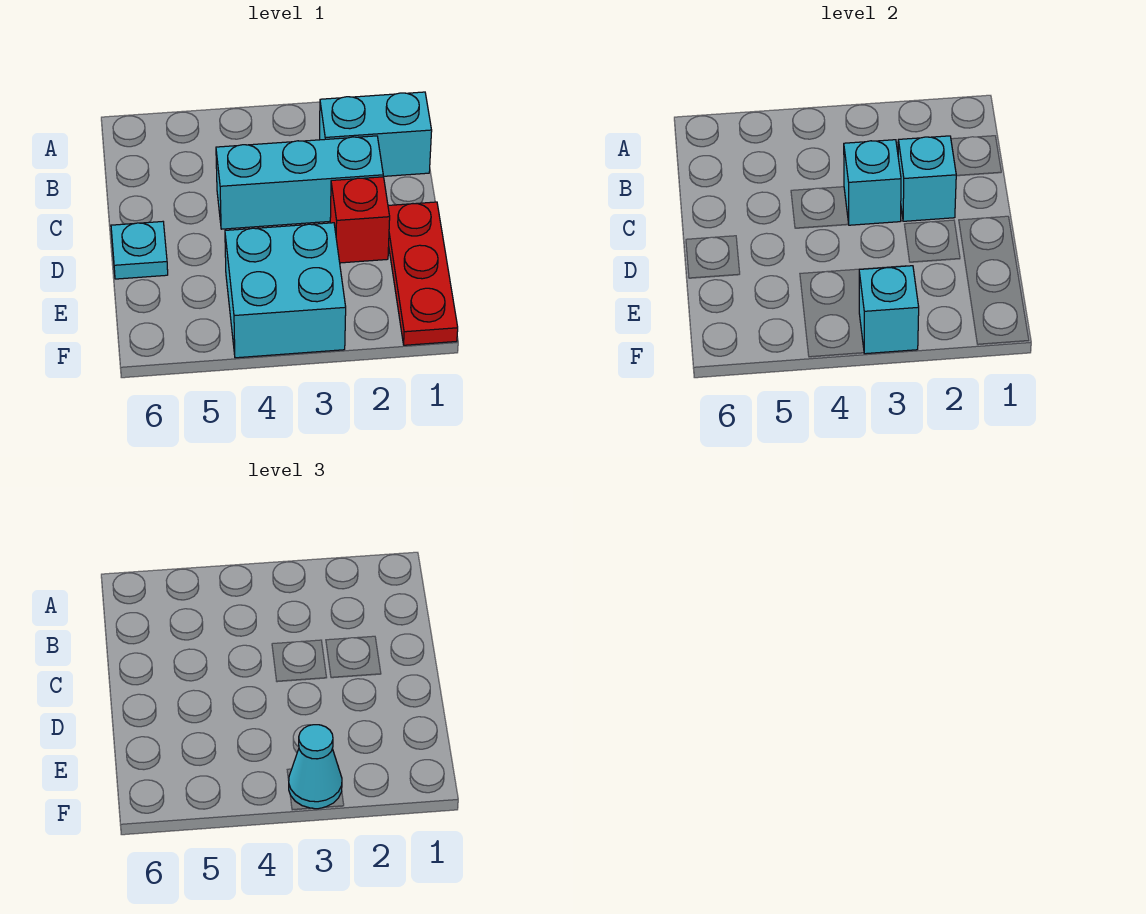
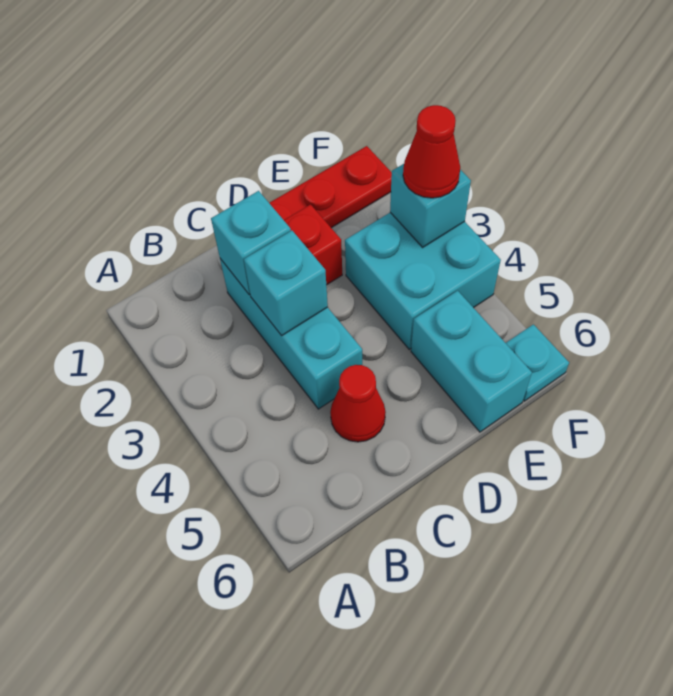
cyan brick B1:B2 level 1 -> cyan brick E5:E6 level 1
none -> red cone C5 level 1
cyan plate D6 level 1 -> cyan plate F6 level 1
cyan cone F3 level 3 -> red cone F3 level 3

